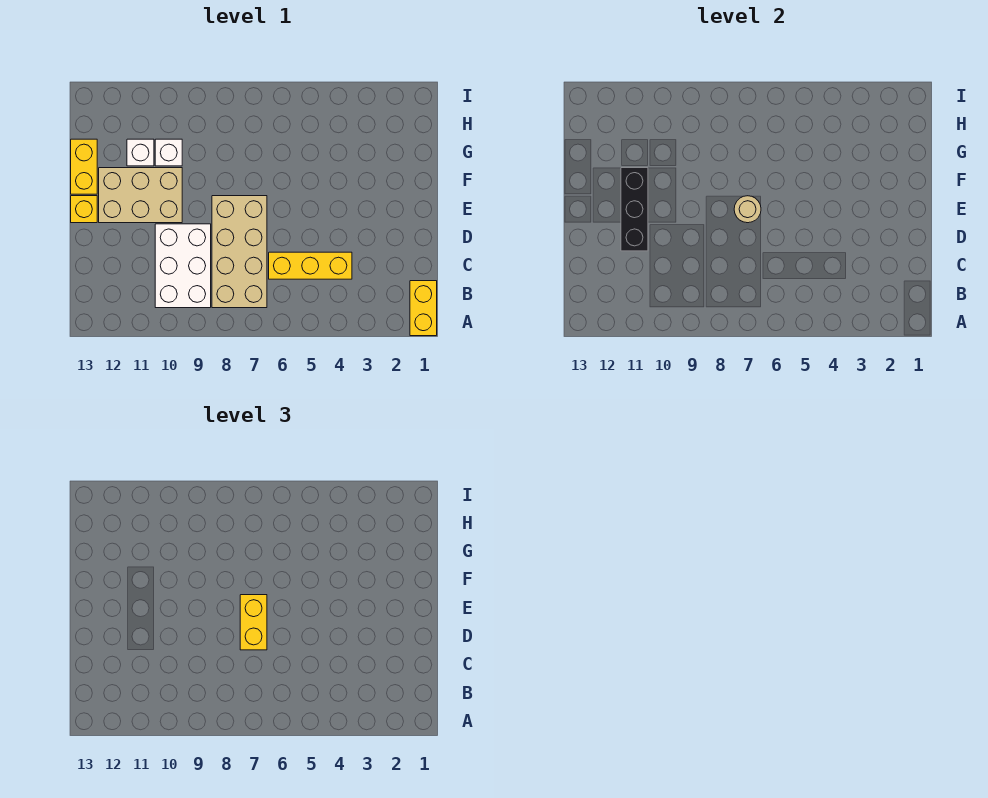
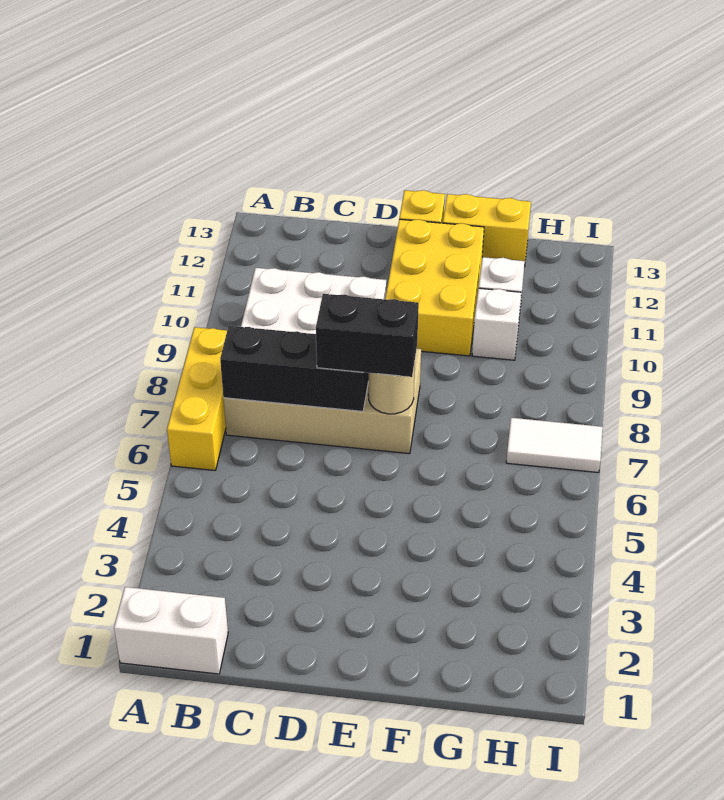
yellow brick A1:B1 level 1 -> white brick A1:B1 level 1
yellow brick C4:C6 level 1 -> yellow brick A6:A8 level 1
yellow brick D7:E7 level 3 -> black brick D7:E7 level 3
black brick D11:F11 level 2 -> black brick B7:D7 level 2
tan brick E10:F12 level 1 -> yellow brick E10:F12 level 1
none -> white tile H7:I7 level 1

